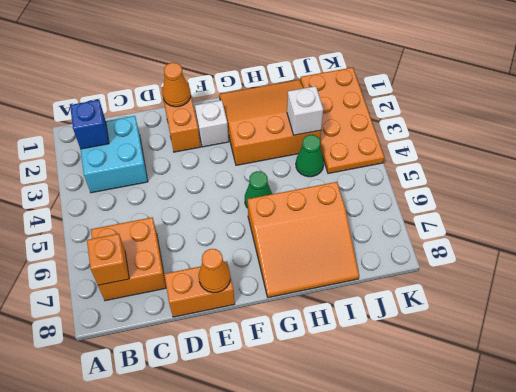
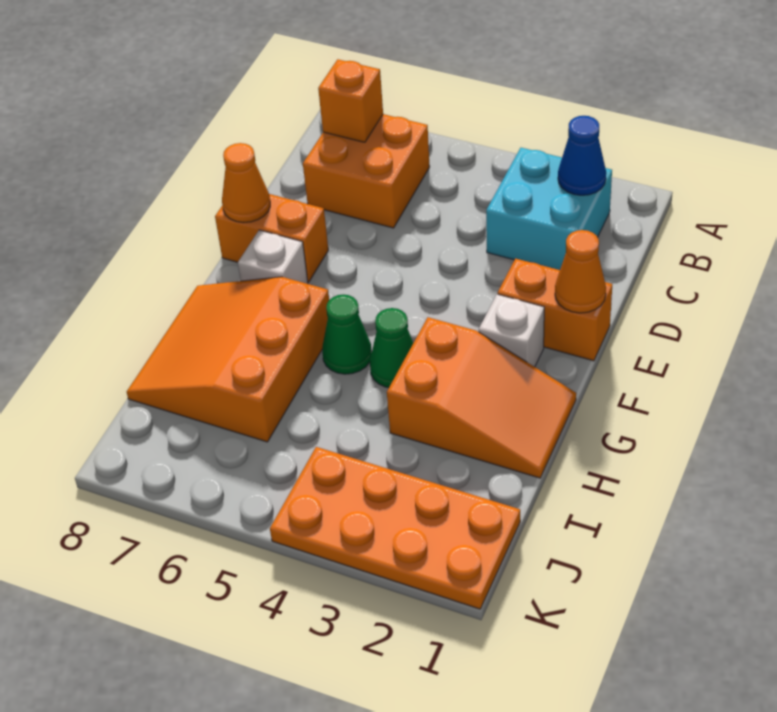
blue brick B2 level 2 -> blue cone B2 level 2
orange brick D8:E8 level 1 -> orange brick E7:E8 level 1
orange slope G1:I3 level 1 top 3 -> orange slope G1:H3 level 1 top 3
white brick I3 level 2 -> white brick F7 level 1
green cone I4 level 1 -> green cone G4 level 1

